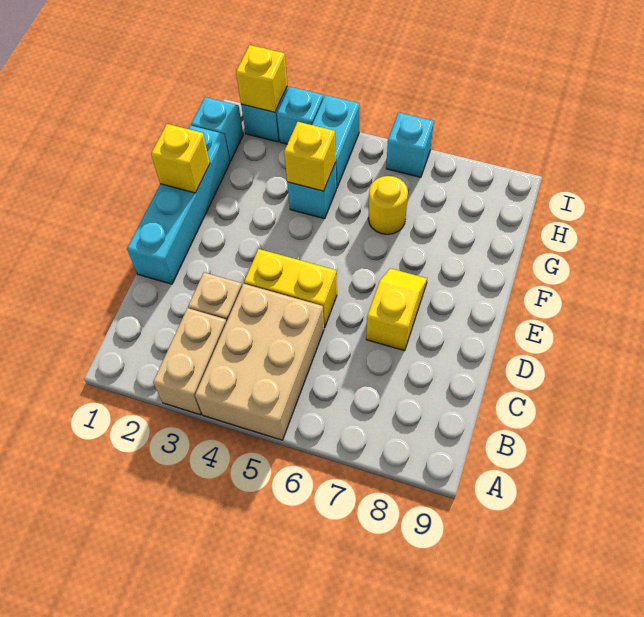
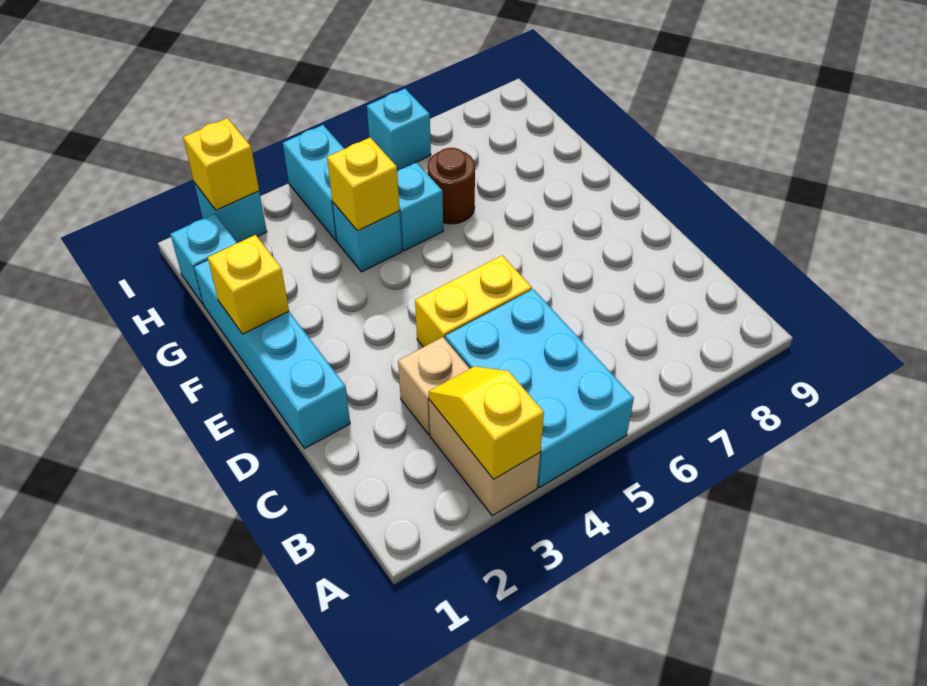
tan brick A4:C5 level 1 -> cyan brick A4:C5 level 1
yellow slope D7:E7 level 1 top D -> yellow slope A3:B3 level 2 top A
yellow round brick G6 level 1 -> brown round brick G6 level 1
cyan brick I3 level 1 -> cyan brick G5 level 1

